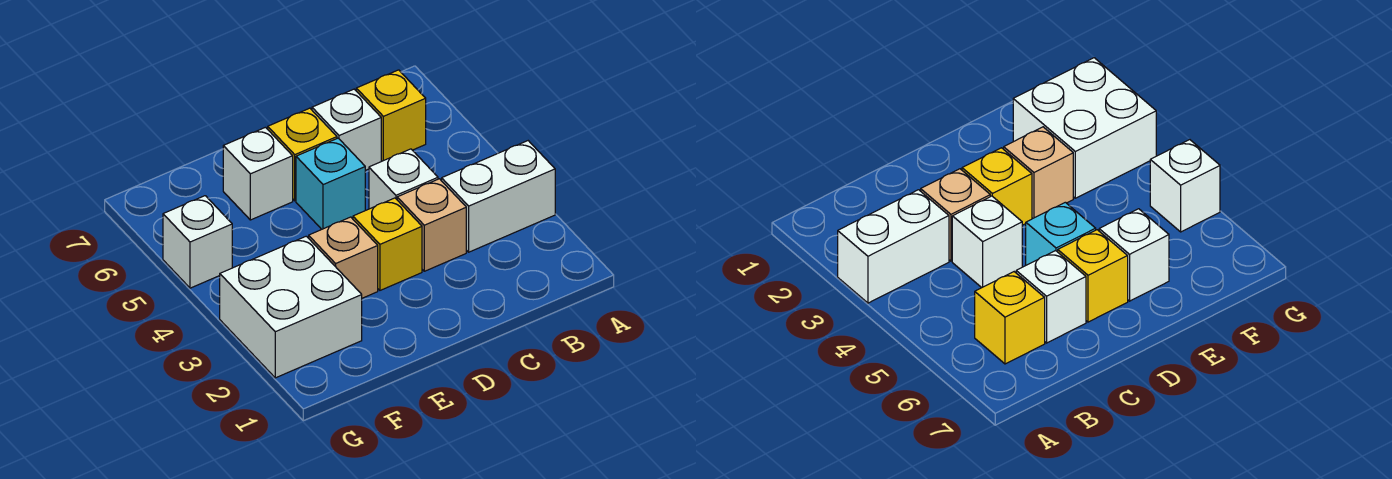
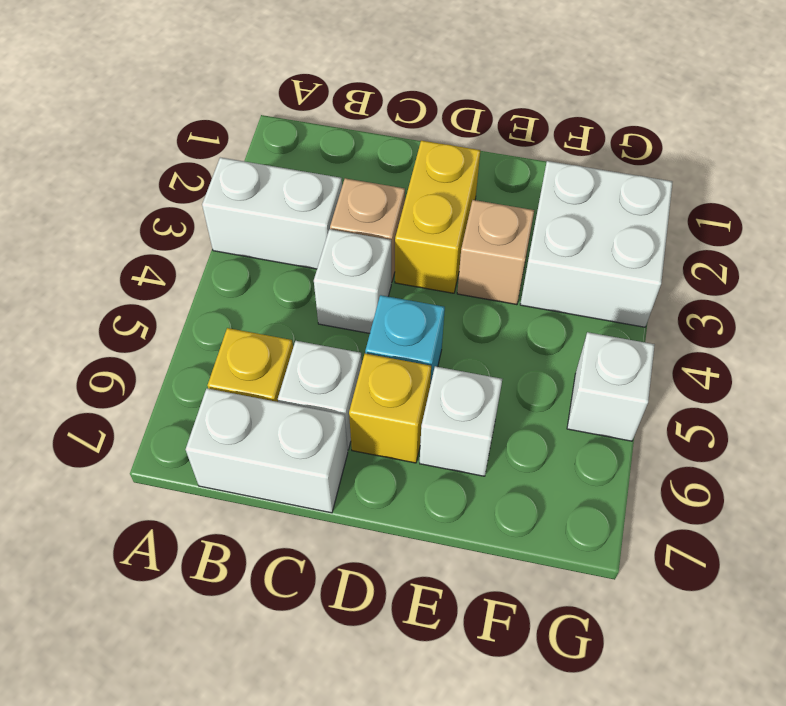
none -> white brick B7:C7 level 1
yellow brick D3 level 1 -> yellow brick D2:D3 level 1

